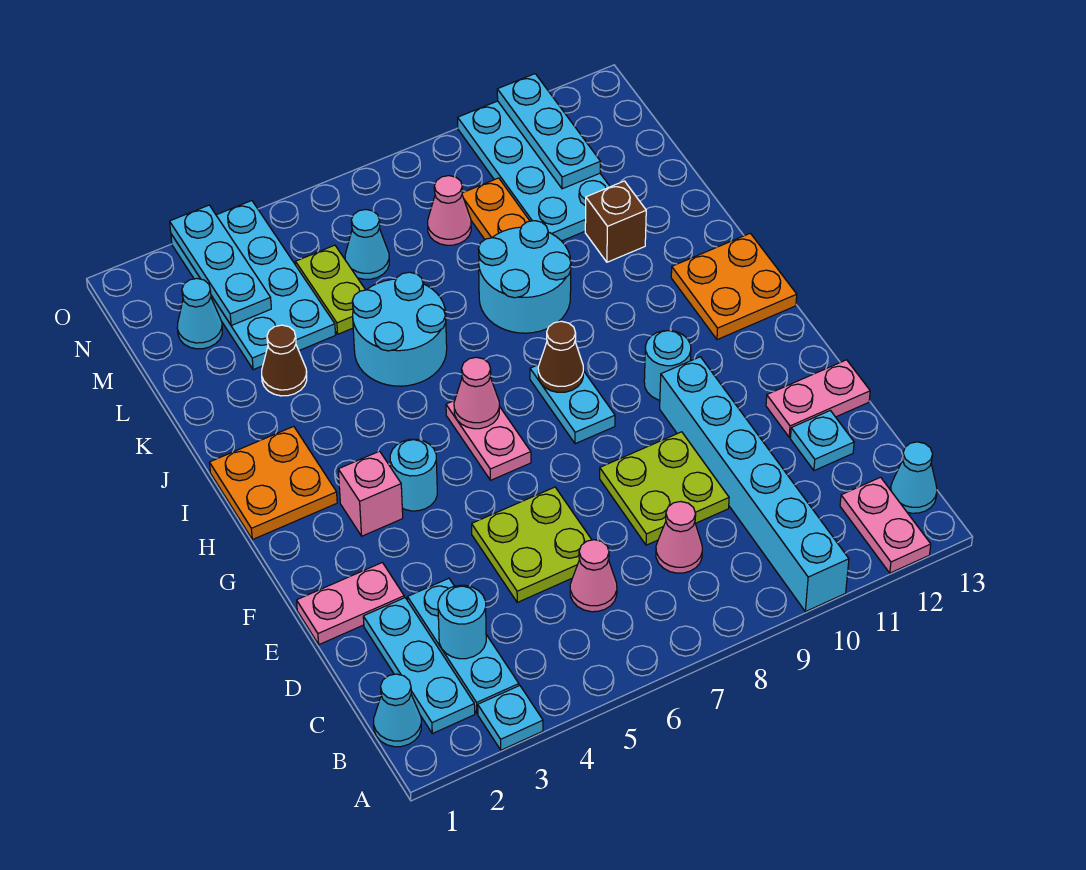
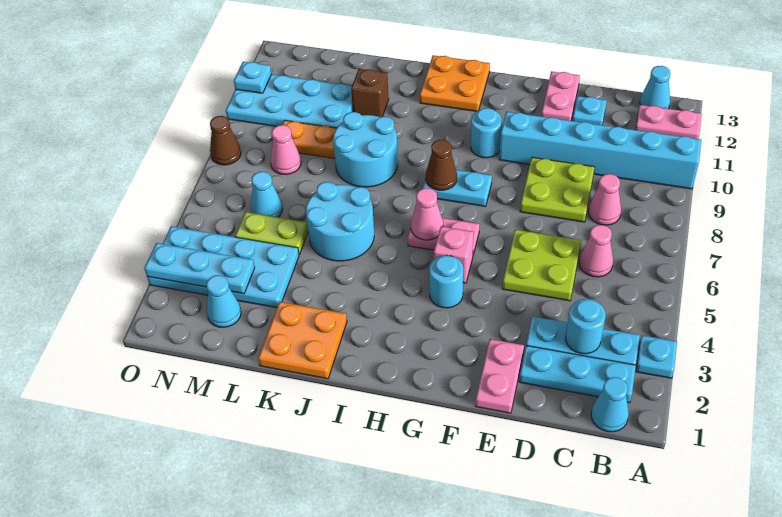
pink brick G3 level 1 -> pink brick G5 level 1
orange plate H1:I2 level 1 -> orange plate J1:K2 level 1
brown cone K3 level 1 -> brown cone O8 level 1
cyan plate M11:O11 level 2 -> cyan plate O11 level 2

